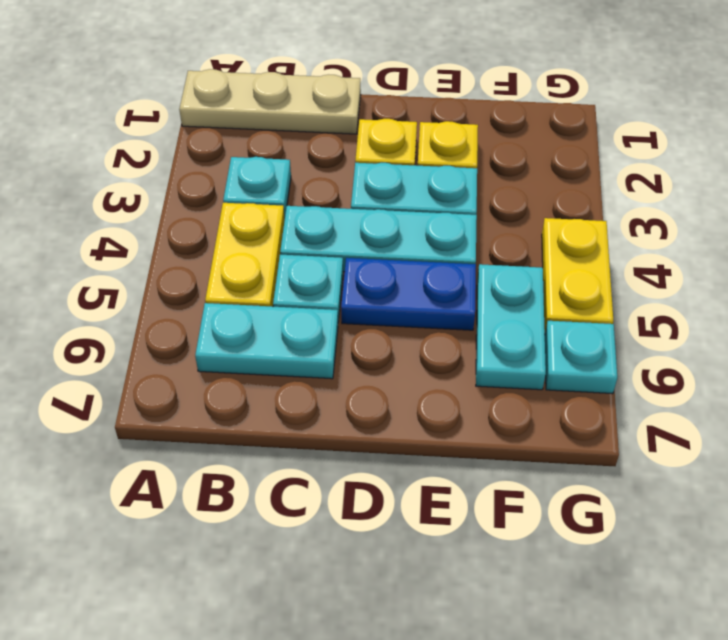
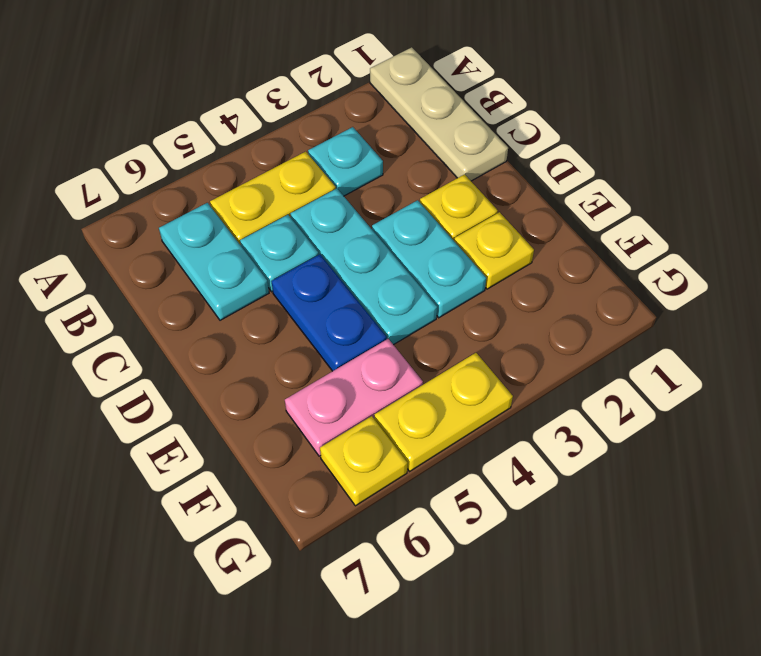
cyan plate F5:F6 level 1 -> pink plate F5:F6 level 1
cyan plate G6 level 1 -> yellow plate G6 level 1

